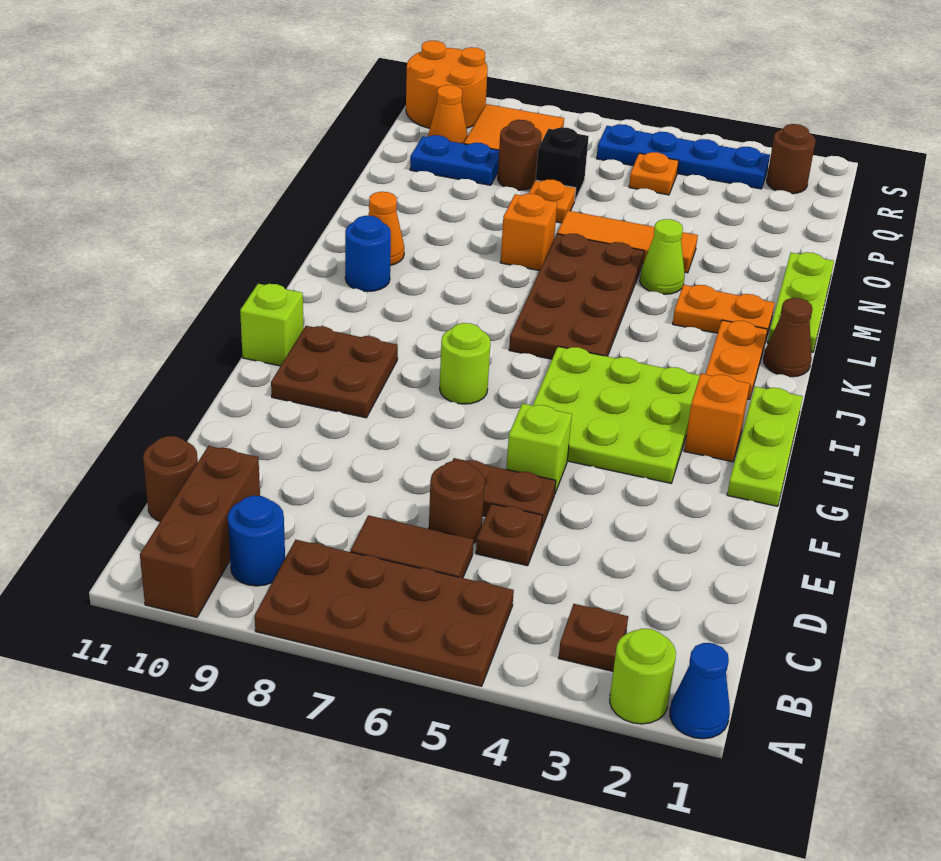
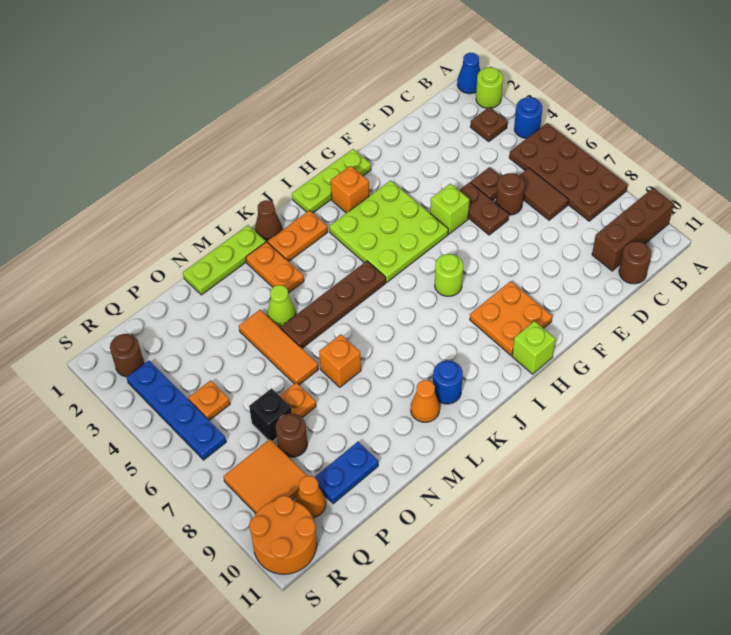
blue round brick B9 level 1 -> blue round brick A4 level 1
brown plate G9:H10 level 1 -> orange plate G9:H10 level 1
brown plate J5:M6 level 1 -> brown plate J5:M5 level 1
blue plate P9:P10 level 1 -> blue plate O10:P10 level 1

